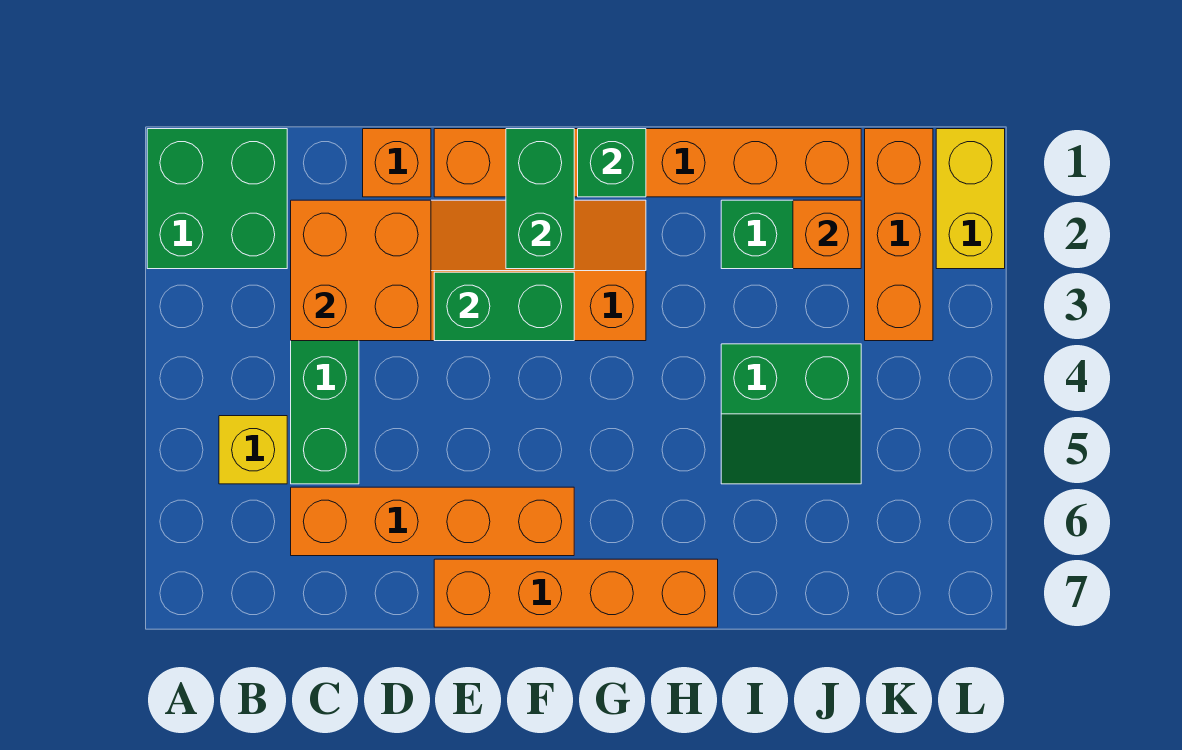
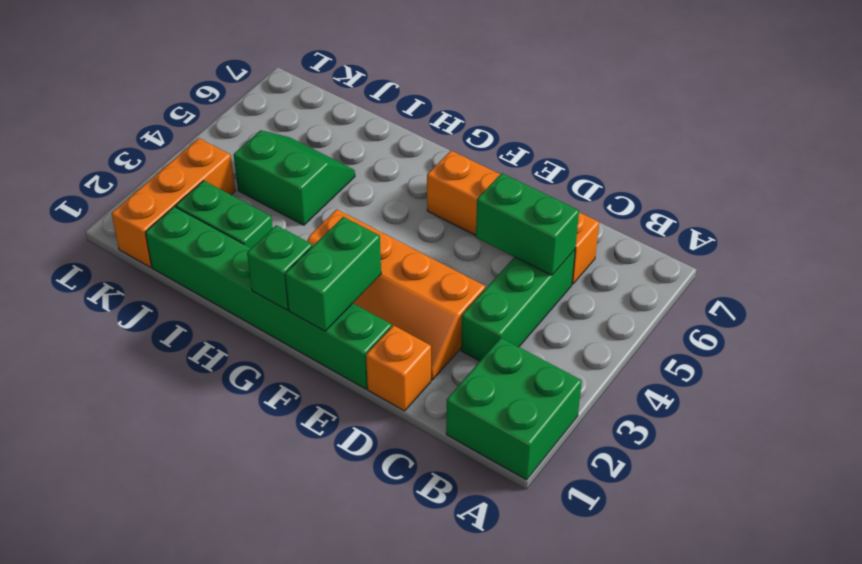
yellow brick B5 level 1 -> none
orange brick C2:D3 level 2 -> none
orange brick E1:J1 level 1 -> green brick E1:J1 level 1
green brick E3:F3 level 2 -> green brick C5:D5 level 2
orange brick E7:H7 level 1 -> none
orange brick J2 level 2 -> none
yellow brick L1:L2 level 1 -> none

